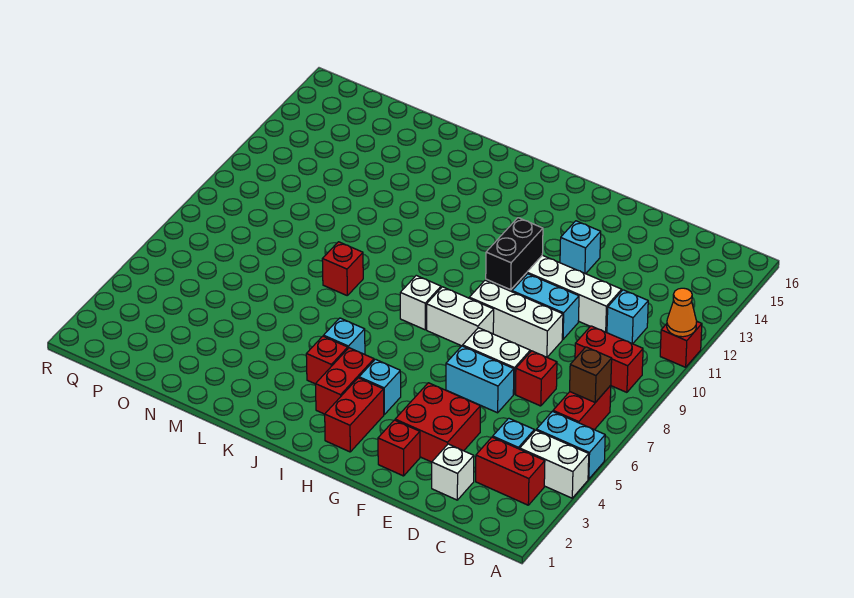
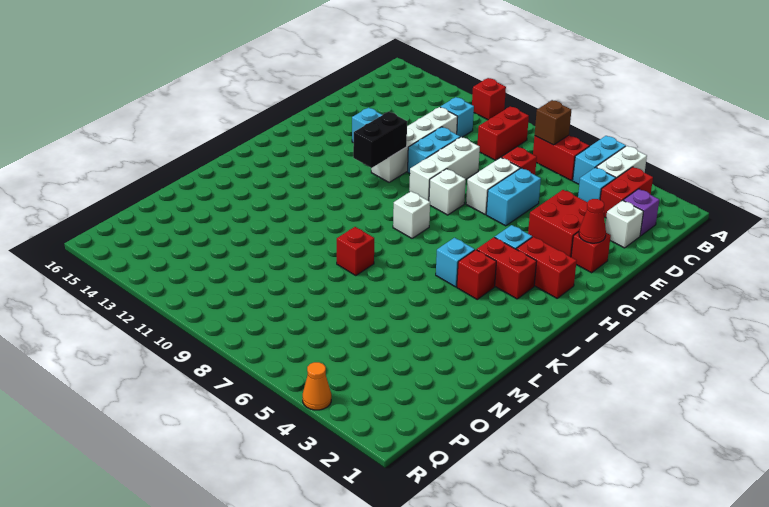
orange cone A11 level 2 -> orange cone R4 level 1
none -> purple brick C2 level 1
none -> red cone F2 level 2
white brick G8:H8 level 1 -> white brick G8 level 1
black brick G10:G11 level 2 -> black brick G11:H11 level 2

